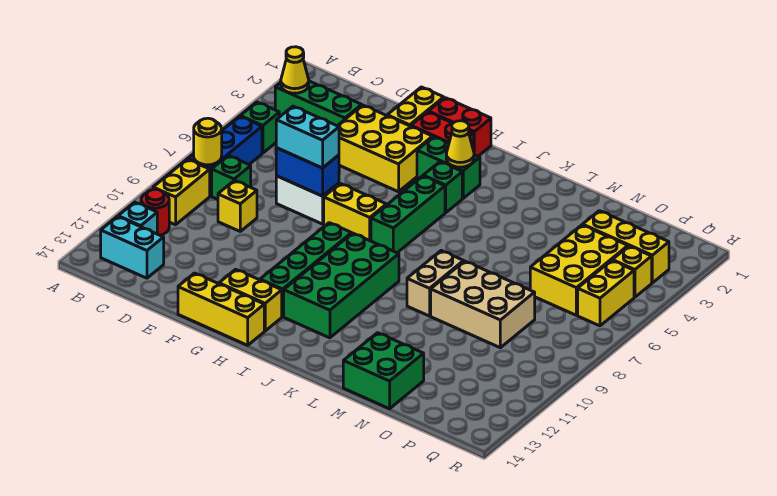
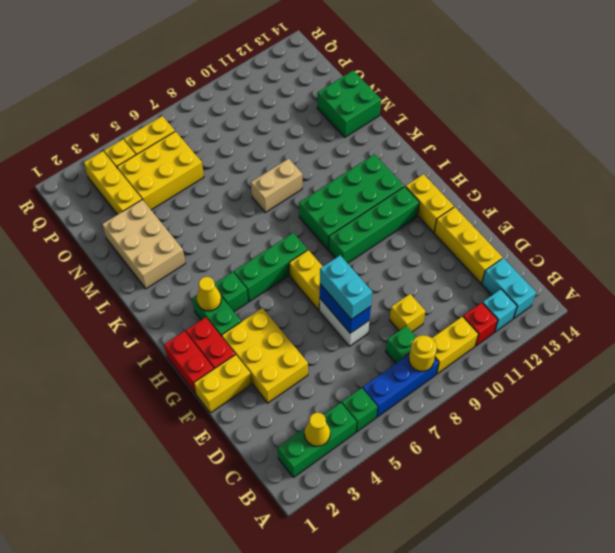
green brick B3:D3 level 1 -> green brick B2:B4 level 1
red round brick B11 level 1 -> red brick B11 level 1
yellow brick F14:H14 level 1 -> yellow brick D13:F13 level 1
tan brick M8:O9 level 1 -> tan brick L2:N3 level 1

